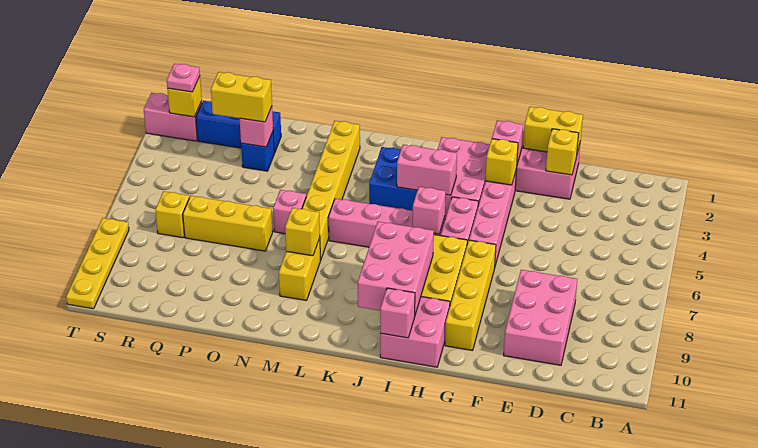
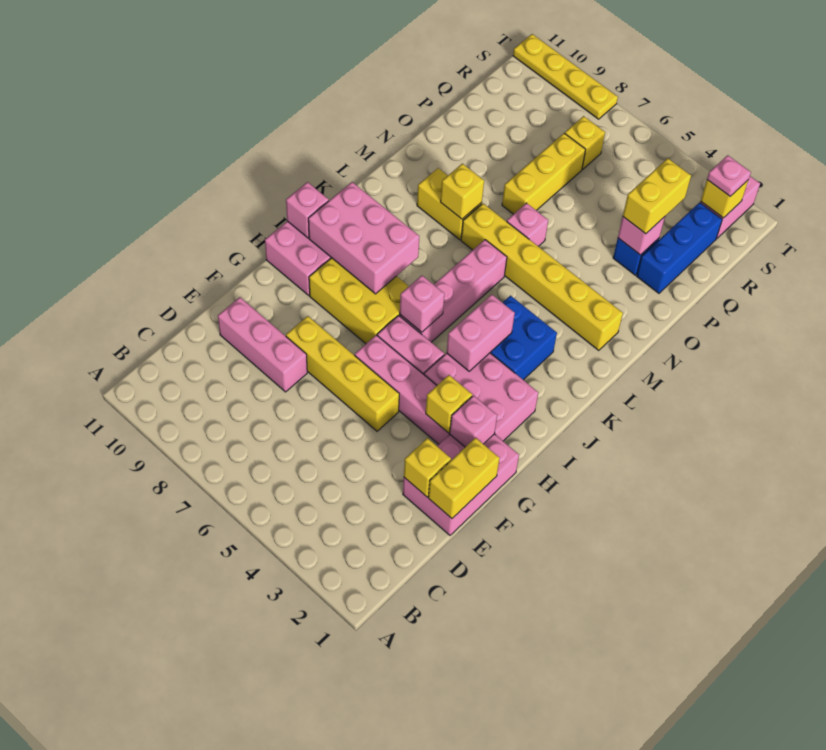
pink brick D8:E10 level 1 -> pink brick E8:E10 level 1
yellow brick G7:G10 level 1 -> yellow brick F5:F8 level 1

